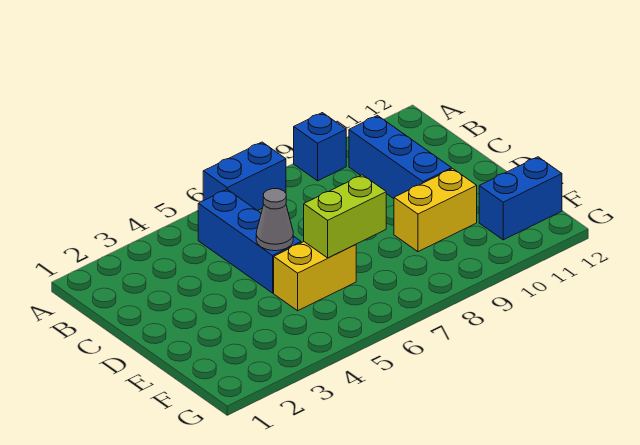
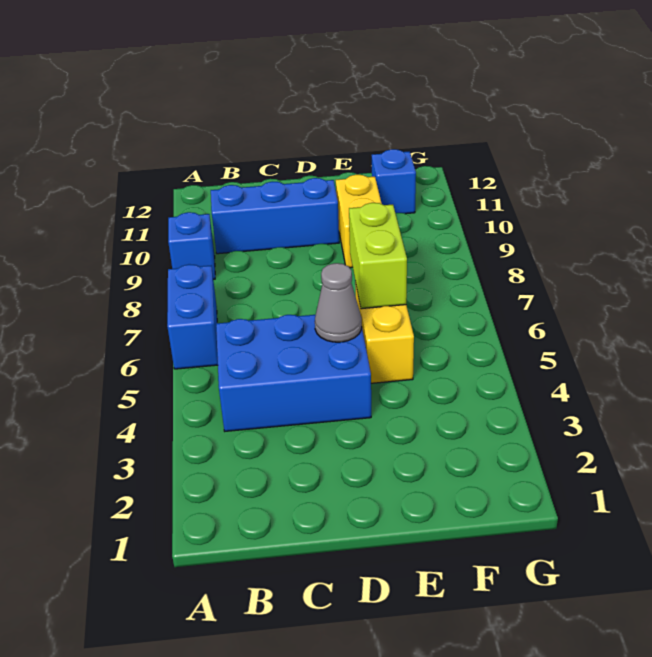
blue brick B5:D5 level 1 -> blue brick B4:D5 level 1
blue brick F11:F12 level 1 -> blue brick F11 level 1

